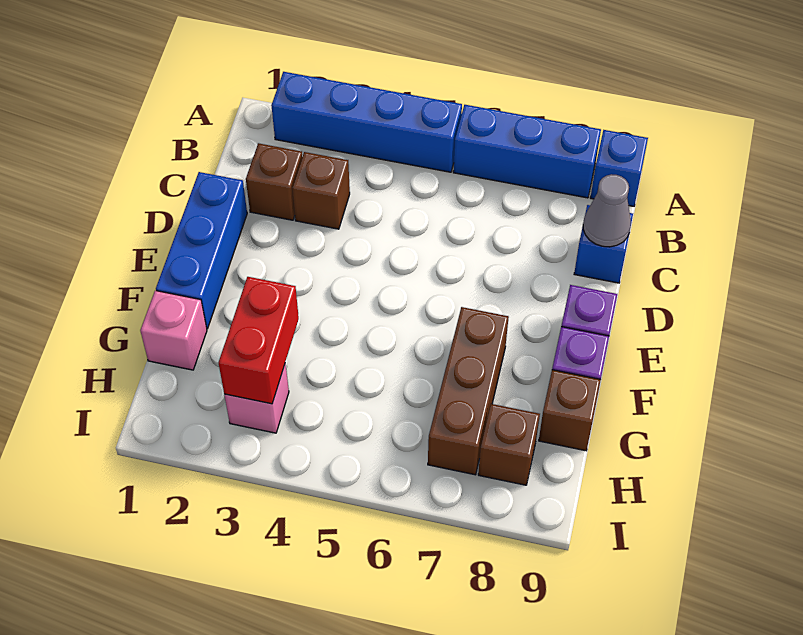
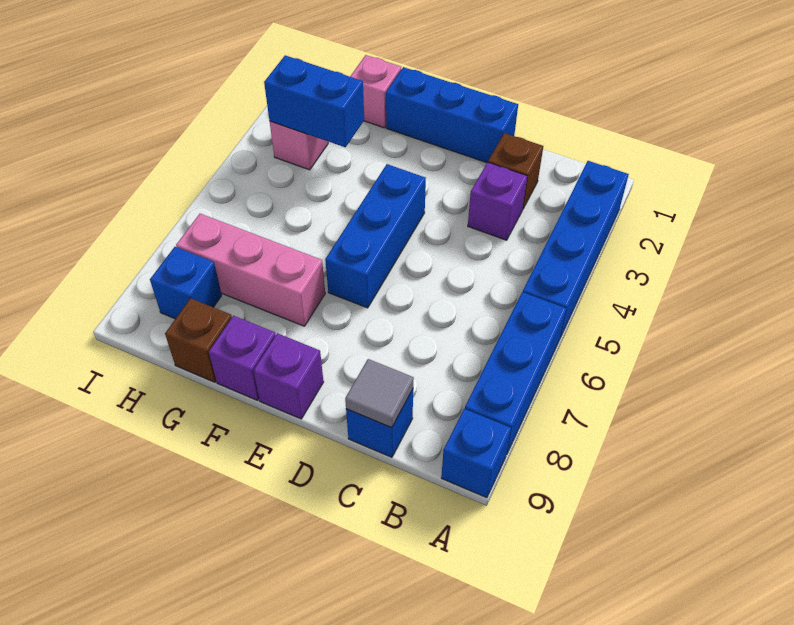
brown brick C3 level 1 -> purple brick C3 level 1
grey cone C9 level 2 -> grey tile C9 level 2
none -> blue brick E4:E6 level 1
brown brick F7:H7 level 1 -> pink brick F7:H7 level 1
red brick G3:H3 level 2 -> blue brick G3:H3 level 2
brown brick H8 level 1 -> blue brick H8 level 1

